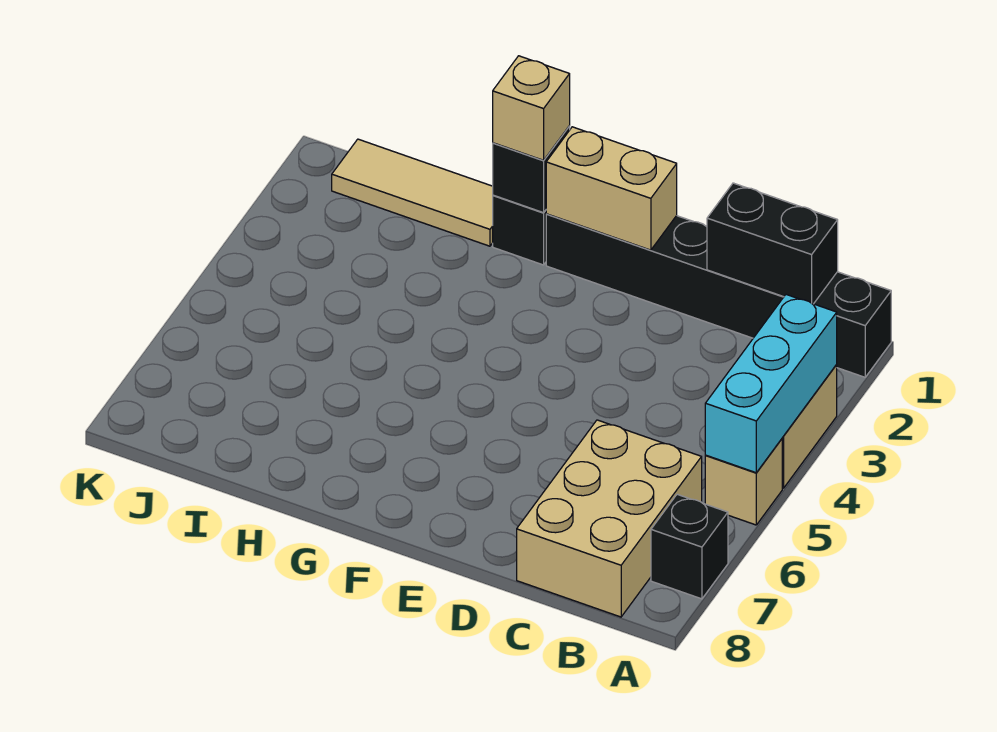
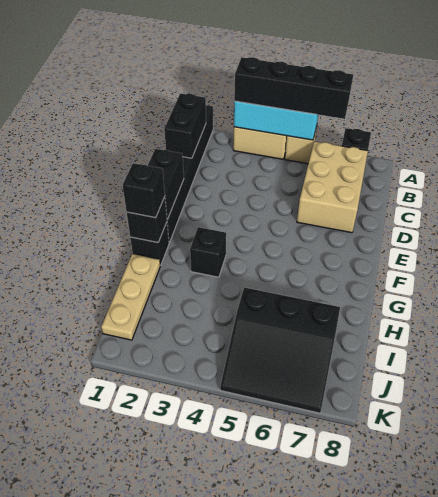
none -> black brick A3:A6 level 3
tan brick B6:C8 level 1 -> tan brick B6:D7 level 1
tan brick E1:F1 level 2 -> black brick E1:F1 level 2
tan brick G1 level 3 -> black brick G1 level 3
none -> black brick G3 level 1
tan tile H1:J1 level 1 -> tan plate H1:J1 level 1
none -> black slope I5:K7 level 1 top I

